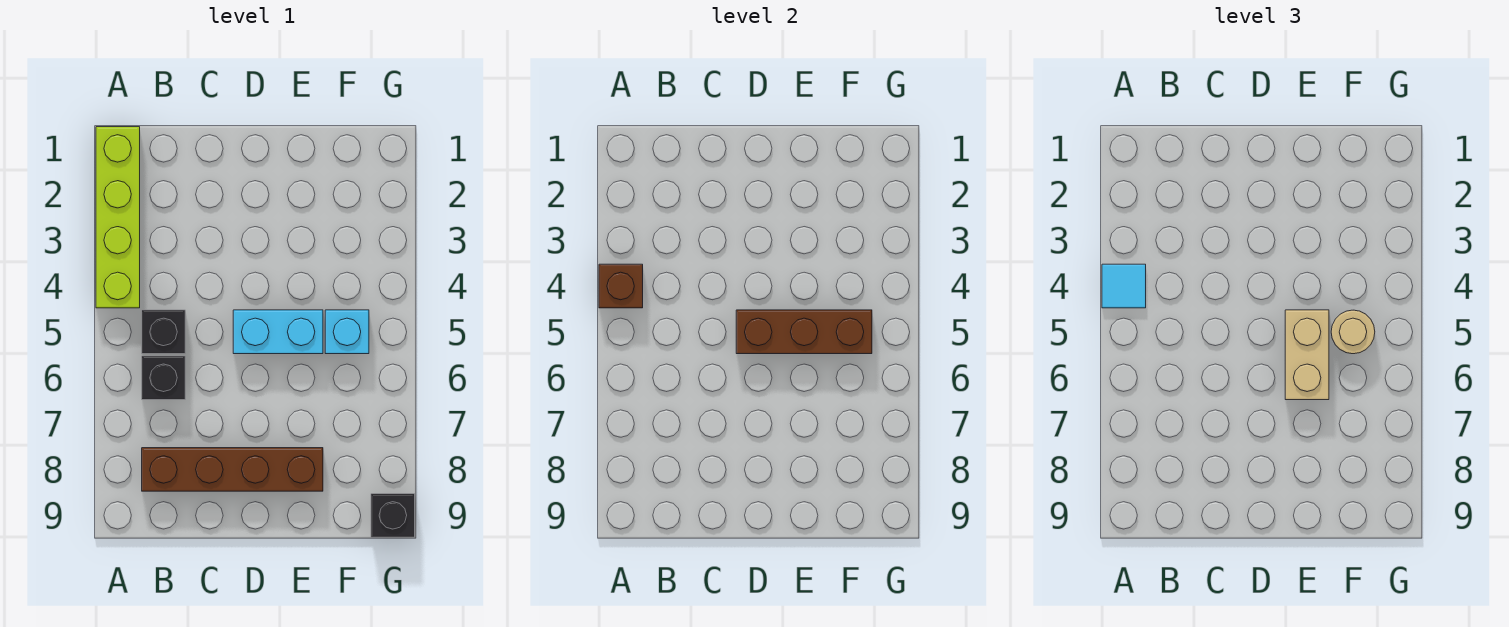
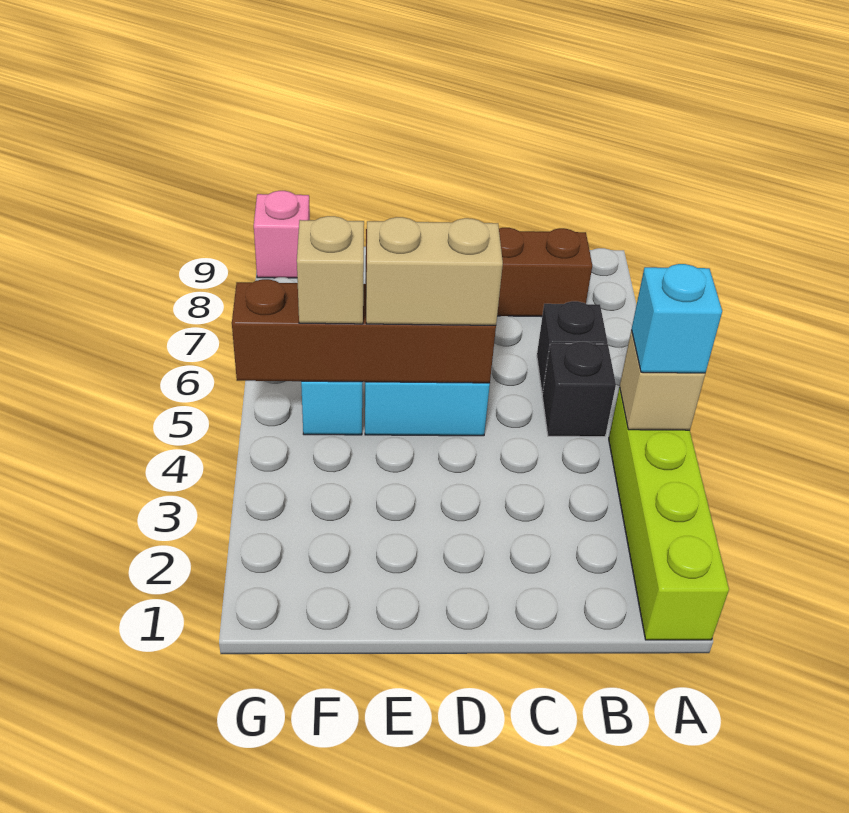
brown brick A4 level 2 -> tan brick A4 level 2
cyan tile A4 level 3 -> cyan brick A4 level 3
brown brick D5:F5 level 2 -> brown brick D5:G5 level 2
tan brick E5:E6 level 3 -> tan brick D5:E5 level 3
tan round brick F5 level 3 -> tan brick F5 level 3
black brick G9 level 1 -> pink brick G9 level 1

